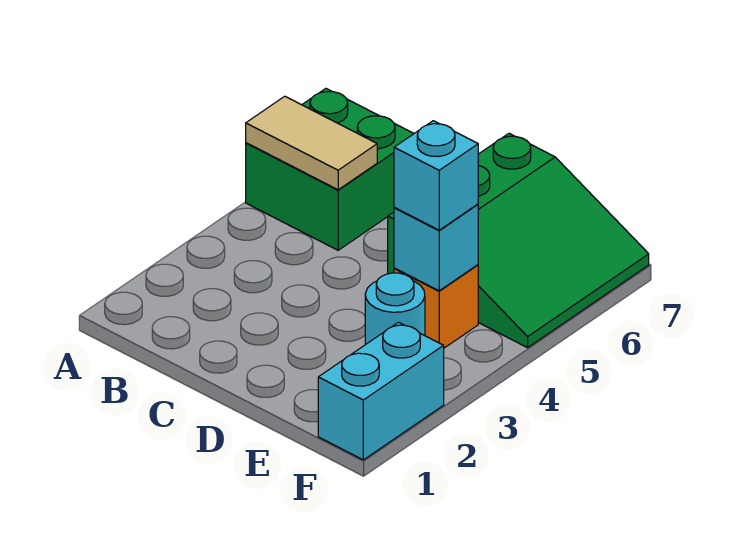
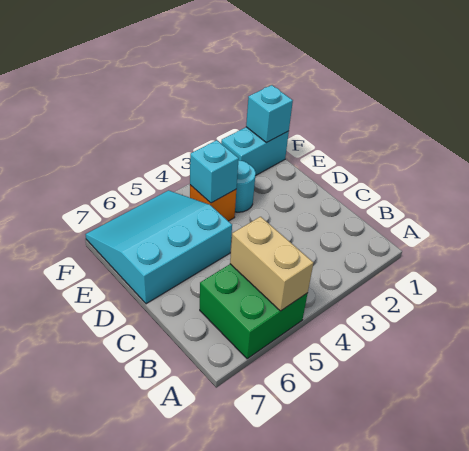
tan tile A5:B5 level 2 -> tan brick A5:B5 level 2
green slope D5:F7 level 1 top D -> cyan slope D5:F7 level 1 top D
cyan brick E4 level 3 -> cyan brick F1 level 2

